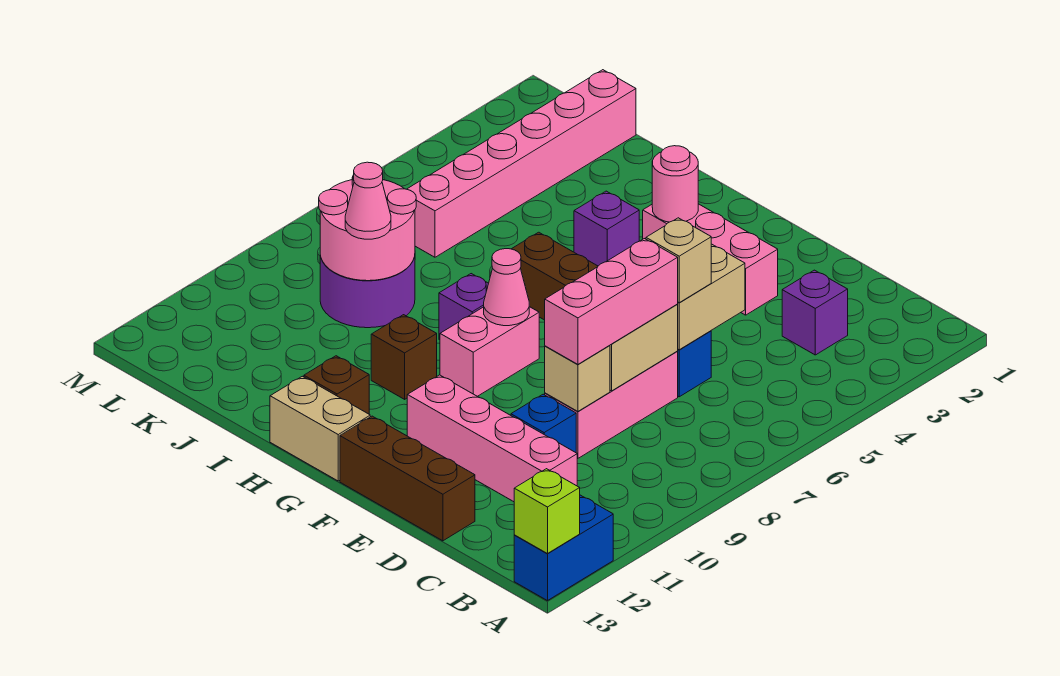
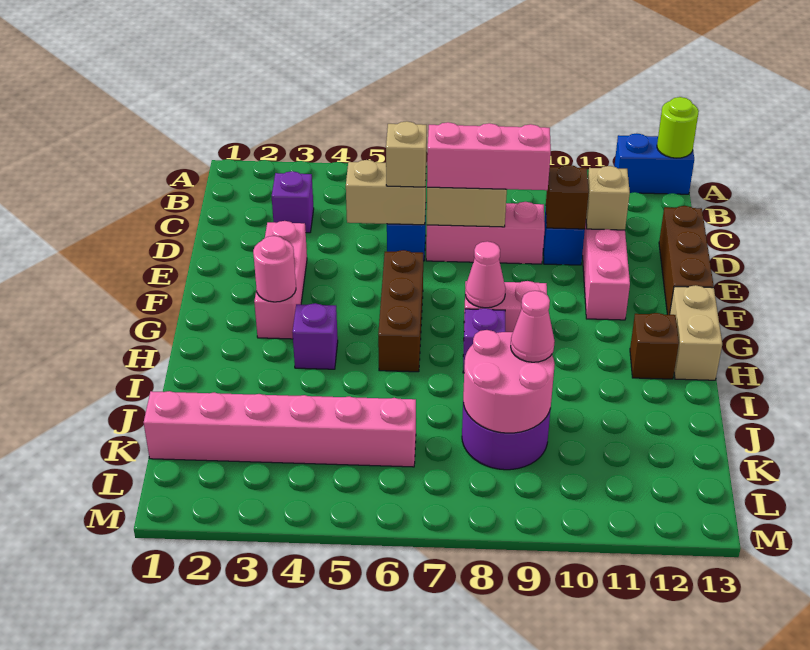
lime brick A13 level 2 -> lime round brick A13 level 2
tan brick D9 level 2 -> tan brick D11 level 2
brown brick H10 level 1 -> brown brick D10 level 2

